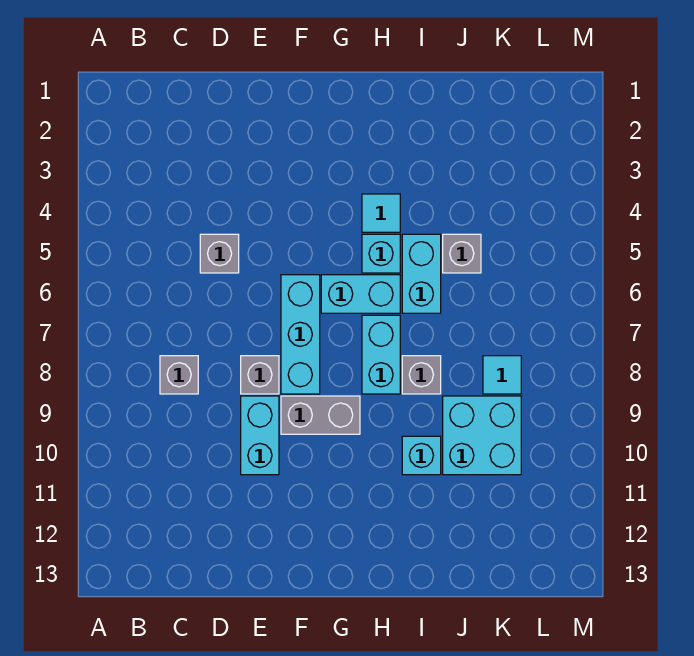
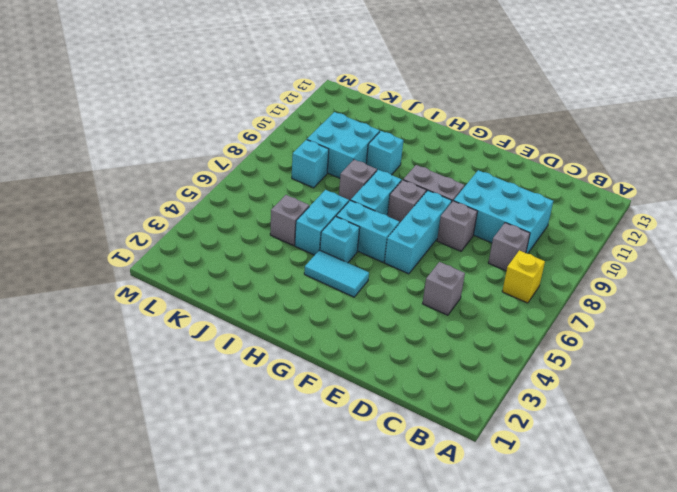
none -> yellow brick B7 level 1
cyan brick E9:E10 level 1 -> cyan brick C9:E10 level 1
none -> grey brick G8 level 1
cyan tile H4 level 1 -> cyan tile G4:H4 level 1
cyan tile K8 level 1 -> cyan brick K8 level 1

